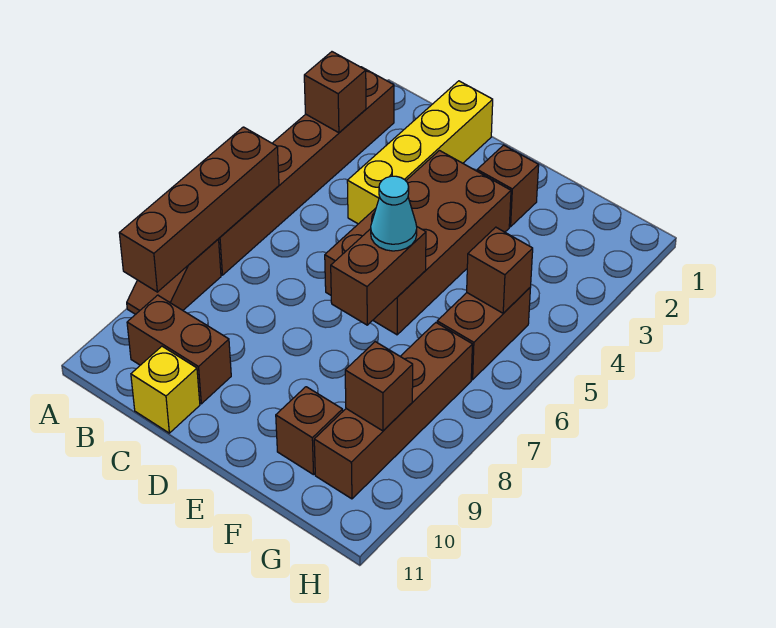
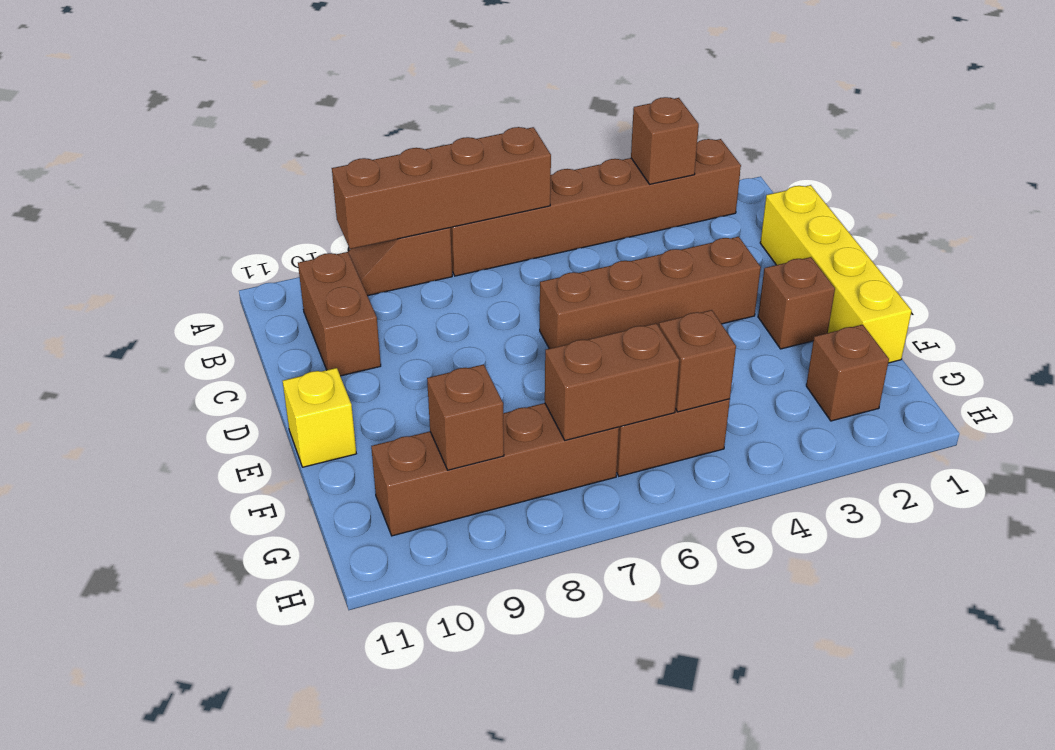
yellow brick C1:C4 level 1 -> yellow brick C1:F1 level 1
yellow brick C11 level 1 -> yellow brick E11 level 1
brown brick D3:E6 level 1 -> brown brick D3:D6 level 1
brown brick E6:E7 level 2 -> brown brick G6:G7 level 2
cyan cone E6 level 3 -> none
brown brick F10 level 1 -> brown brick G2 level 1

